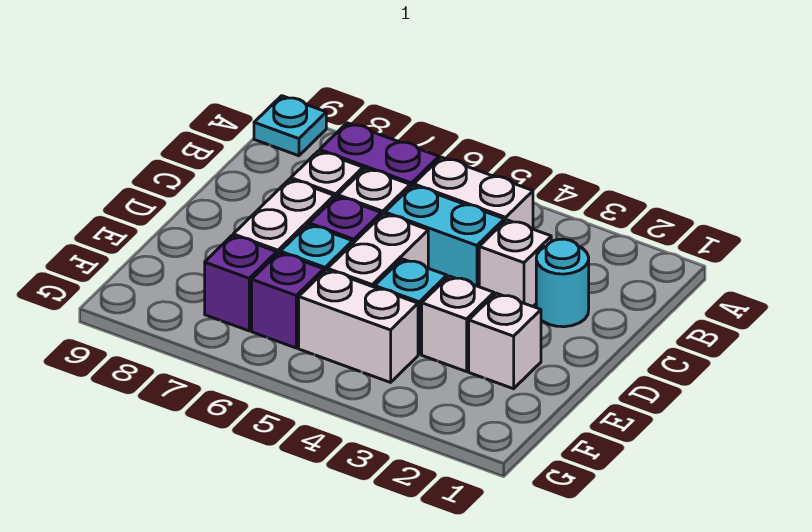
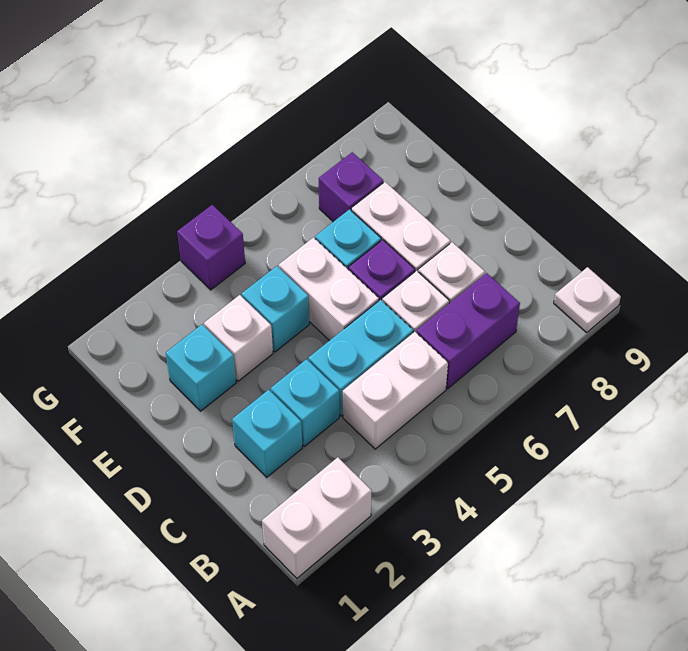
cyan plate A9 level 1 -> white plate A9 level 1
cyan round brick C2 level 1 -> cyan brick C2 level 1
white brick C3 level 1 -> cyan brick C3 level 1
white brick E2 level 1 -> cyan brick E2 level 1
white brick F4:F5 level 1 -> white brick A1:A2 level 1
purple brick F6 level 1 -> purple brick G4 level 1

